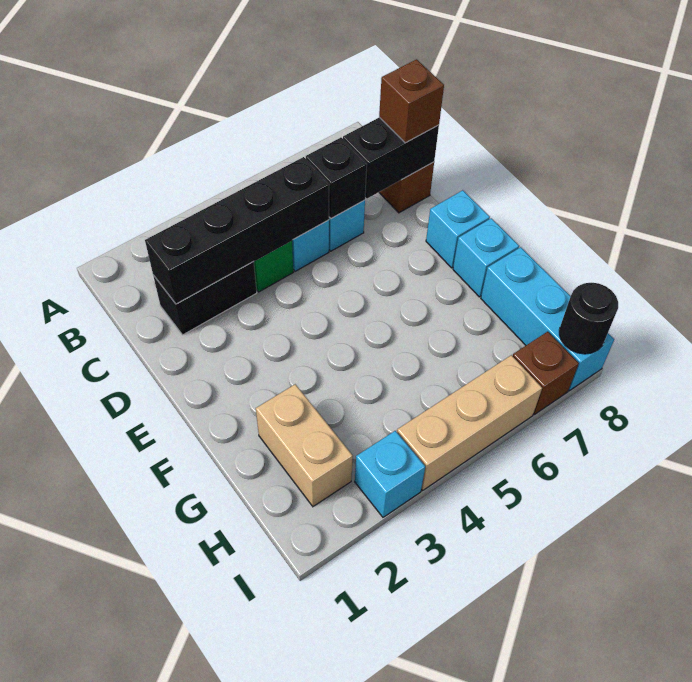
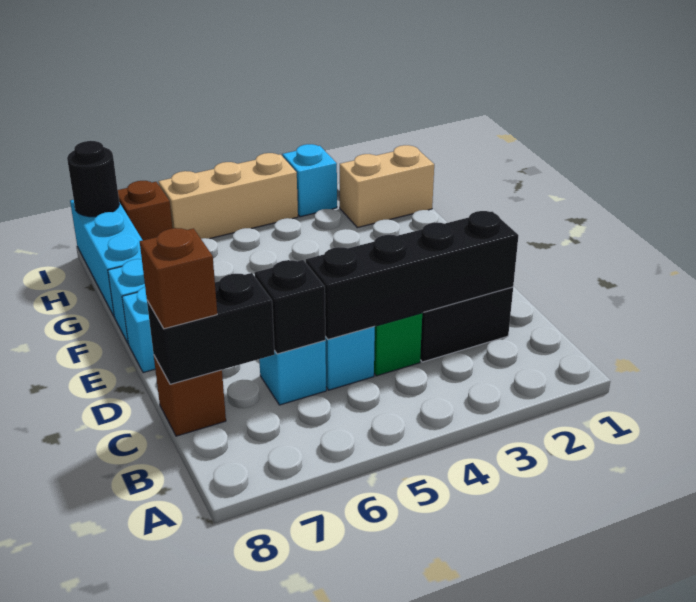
tan brick G2:H2 level 1 -> tan brick H1:H2 level 1

